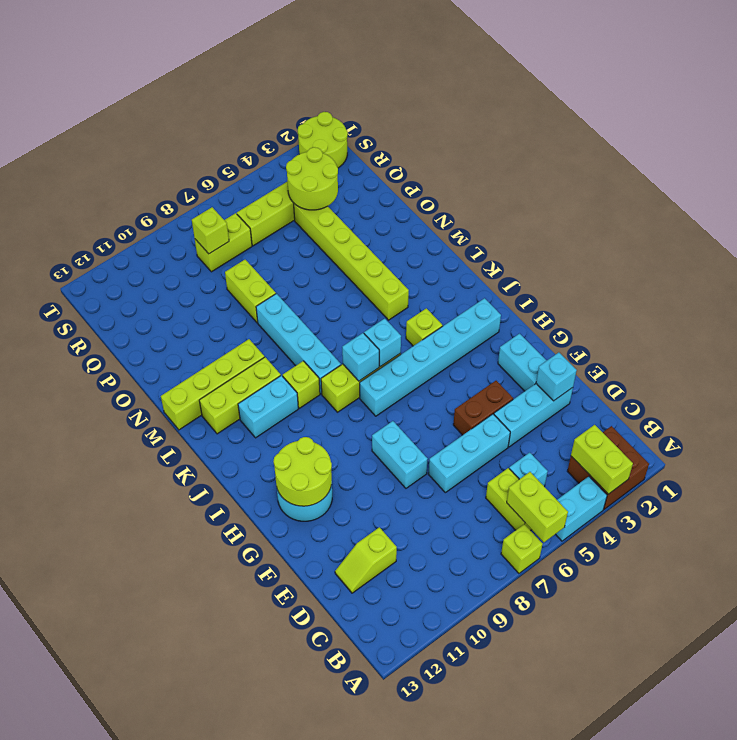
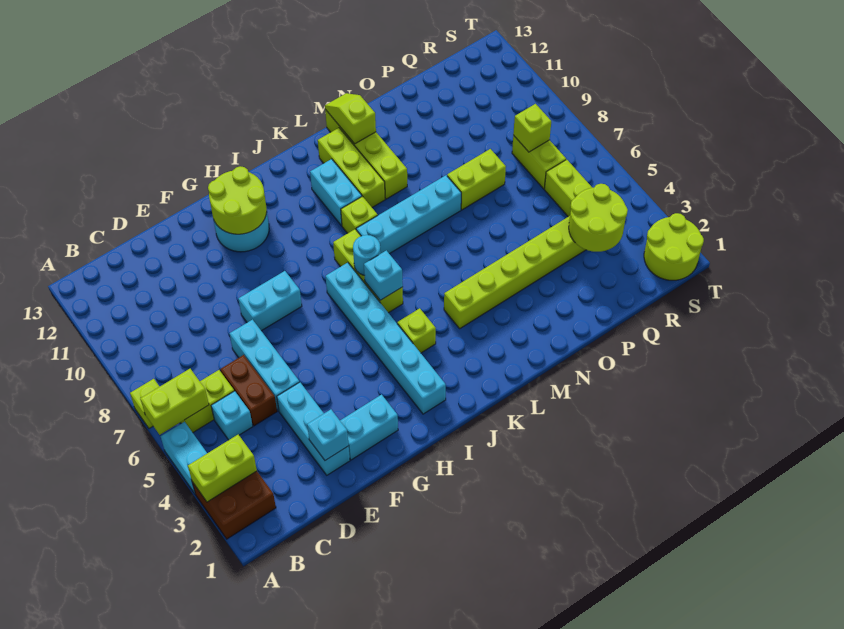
lime slope D11:D12 level 1 top 11 -> lime slope M12:M13 level 2 top 12
brown brick F4:F5 level 1 -> brown brick D5:D6 level 1
cyan brick J7 level 2 -> cyan round brick J7 level 2

